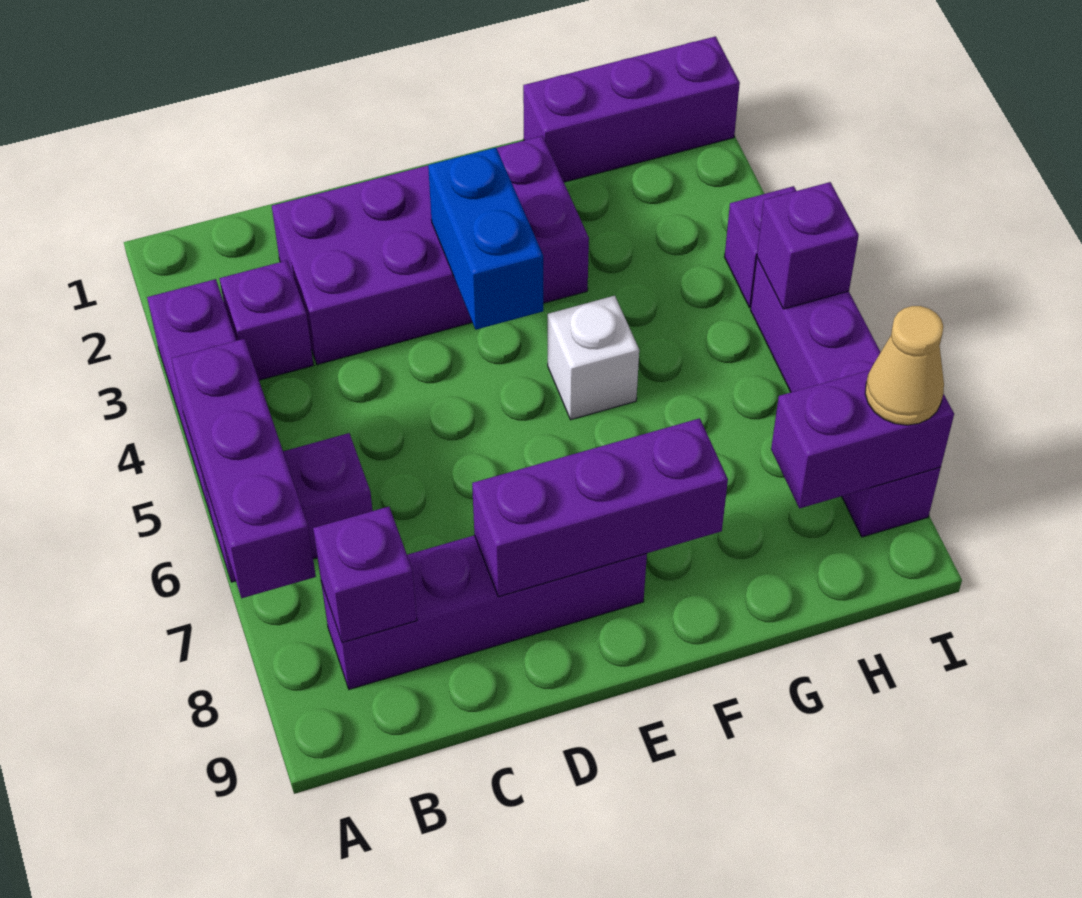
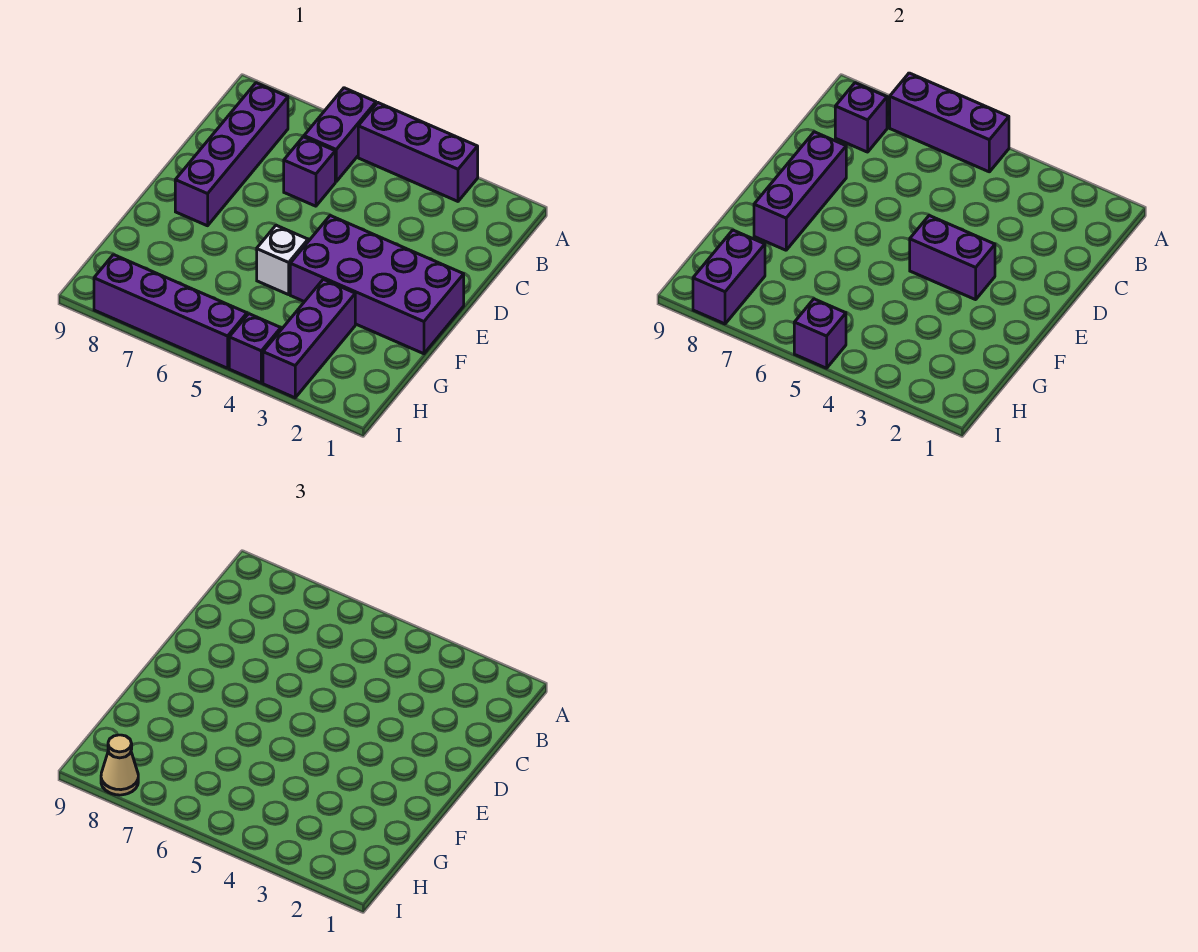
purple brick B3 level 1 -> purple brick C6 level 1
purple brick C2:F3 level 1 -> purple brick E1:F4 level 1
blue brick E3:E4 level 2 -> purple brick E3:E4 level 2
purple brick G1:I1 level 1 -> purple brick G3:I3 level 1

